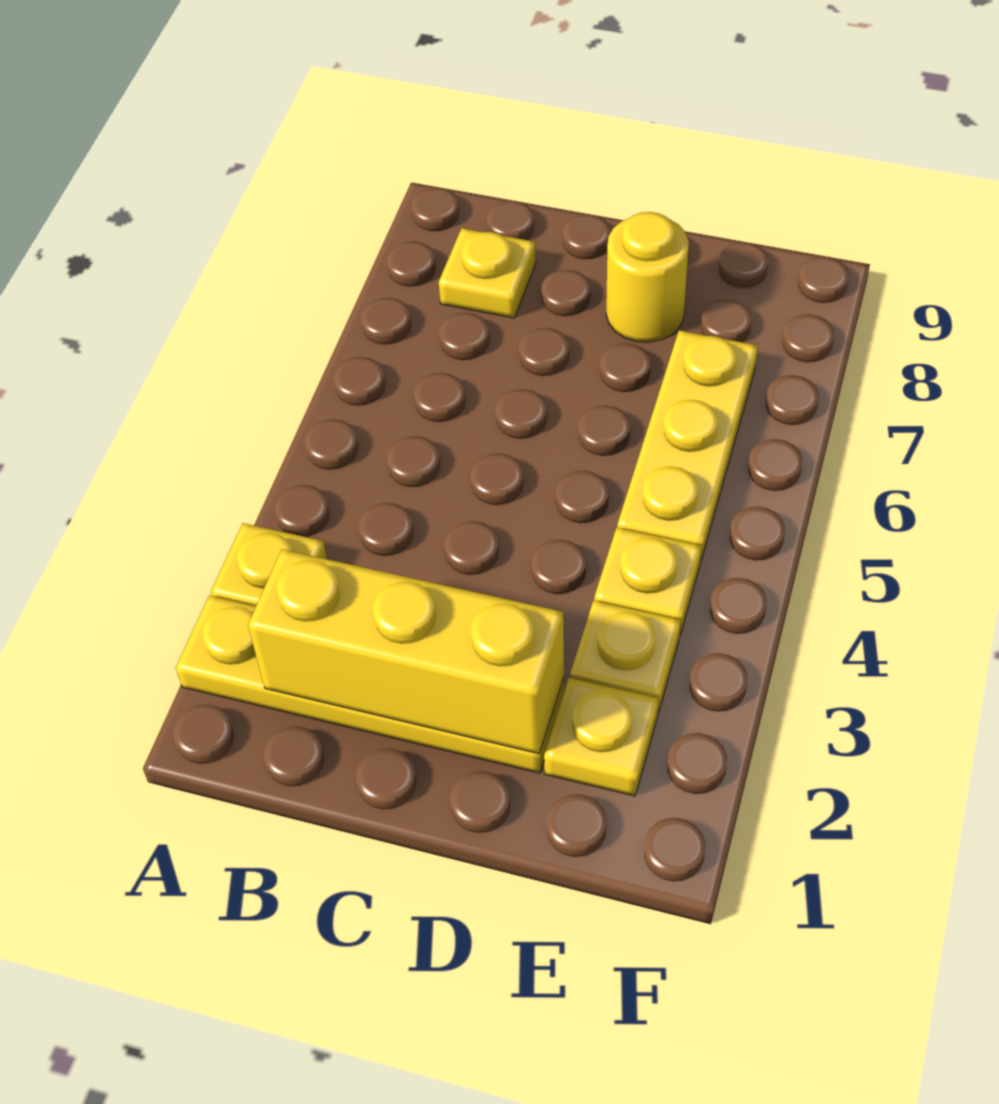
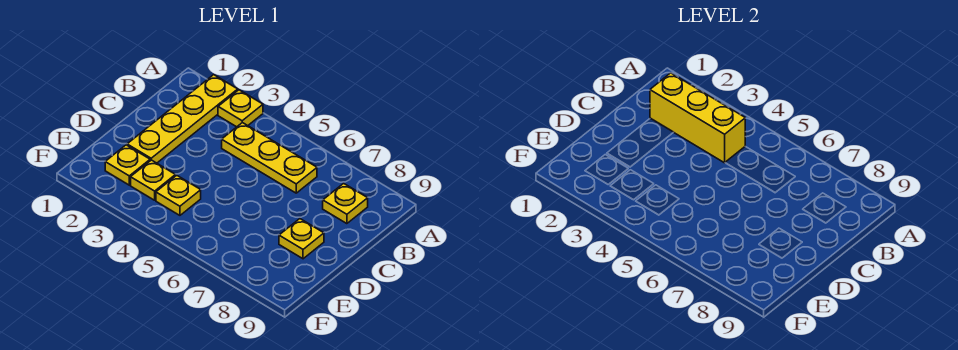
yellow brick B2:D2 level 2 -> yellow brick B2:B4 level 2
yellow round brick D8 level 1 -> yellow plate D8 level 1
yellow plate E5:E7 level 1 -> yellow plate B4:B6 level 1

